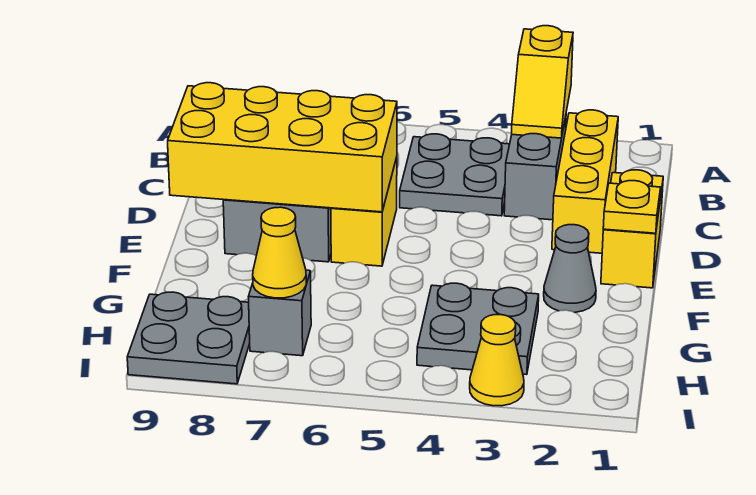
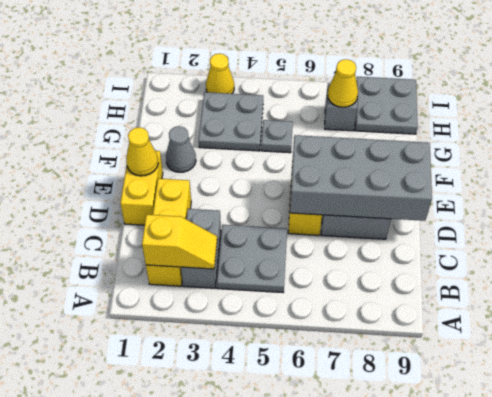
yellow slope A3:B3 level 2 top A -> yellow slope B2:B3 level 2 top 2
yellow brick D6:E9 level 2 -> grey brick D6:E9 level 2
yellow plate E1 level 2 -> yellow cone E1 level 2
none -> grey plate G5 level 1

